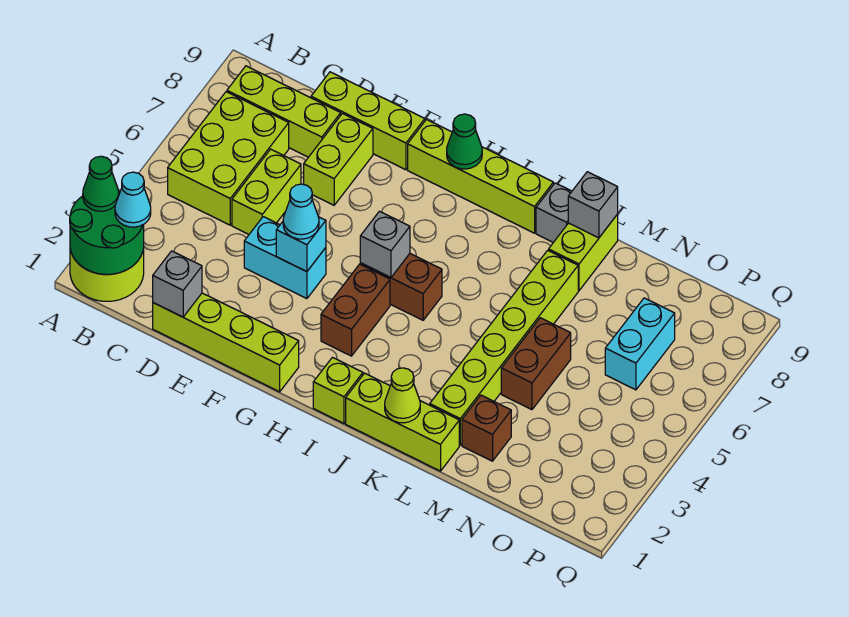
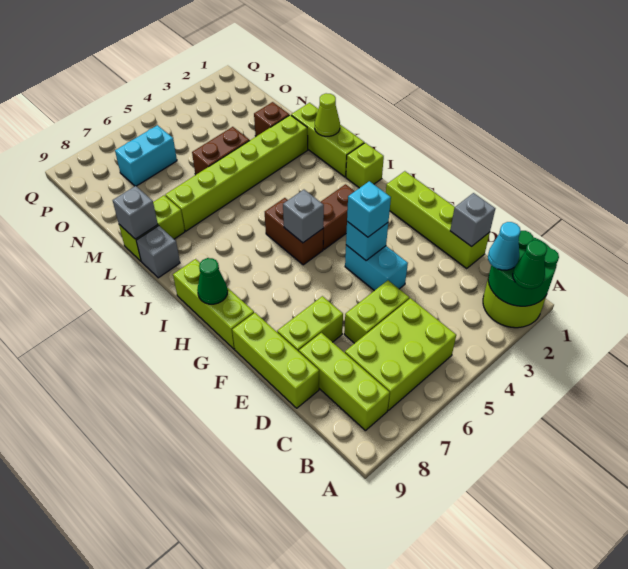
cyan cone F4 level 3 -> cyan brick F4 level 3
lime brick G9:J9 level 1 -> lime brick G9:I9 level 1

